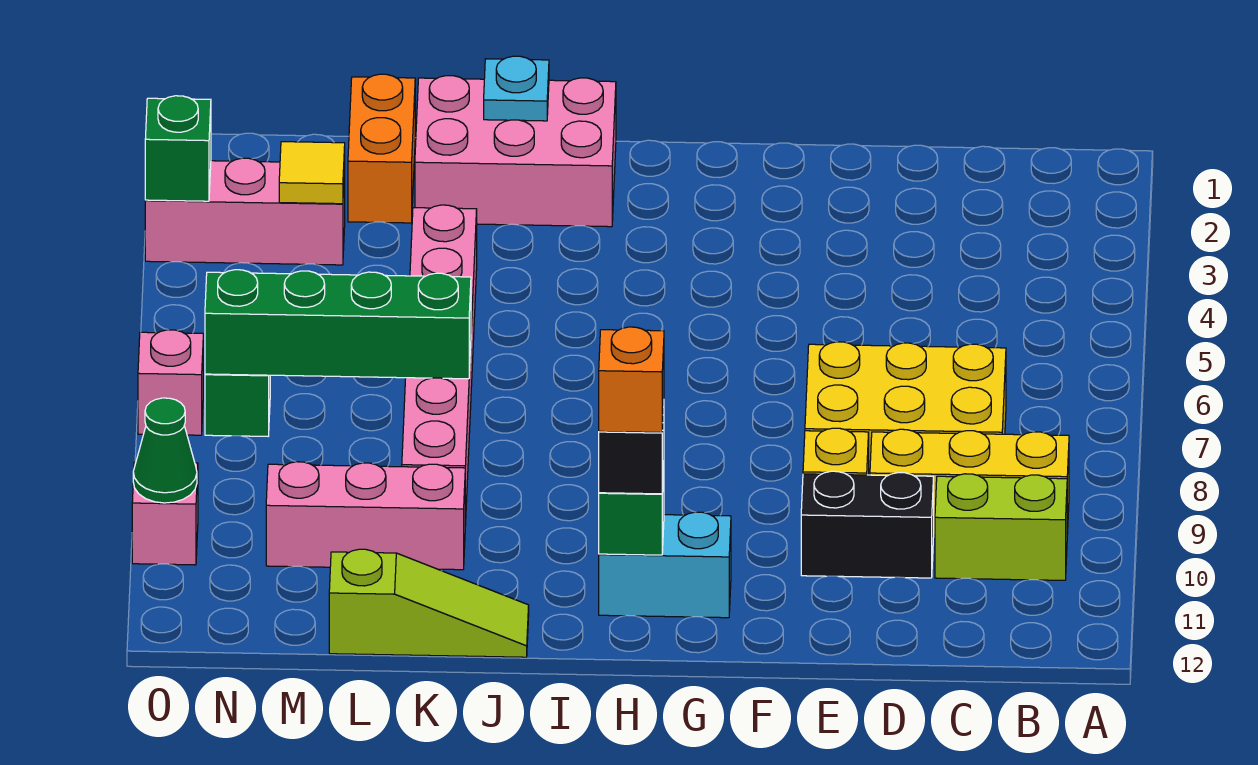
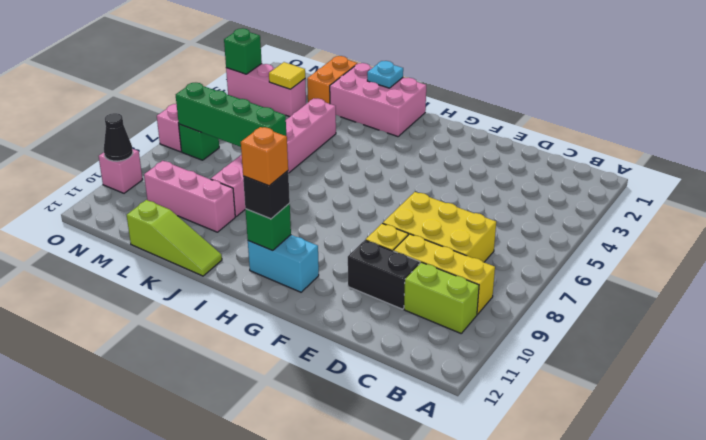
green cone O10 level 2 -> black cone O10 level 2

